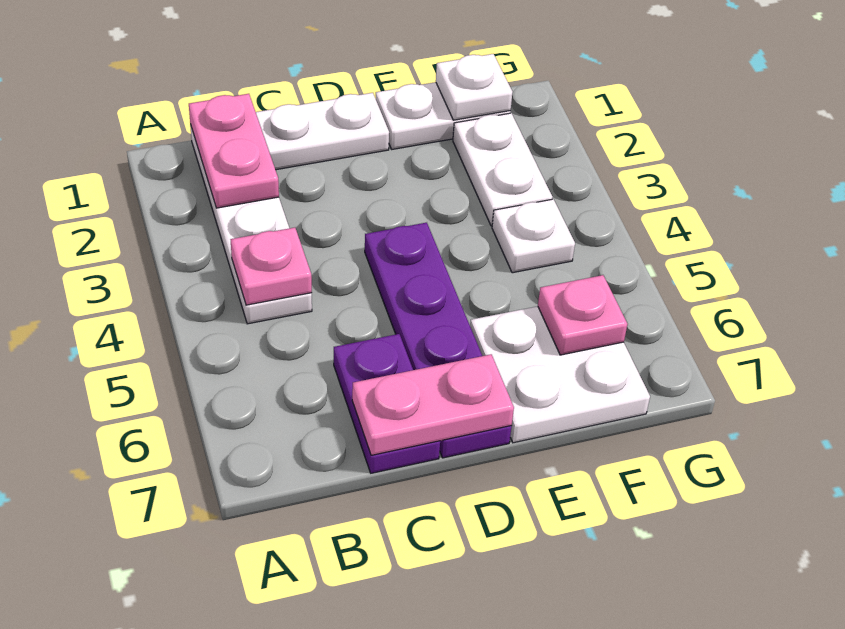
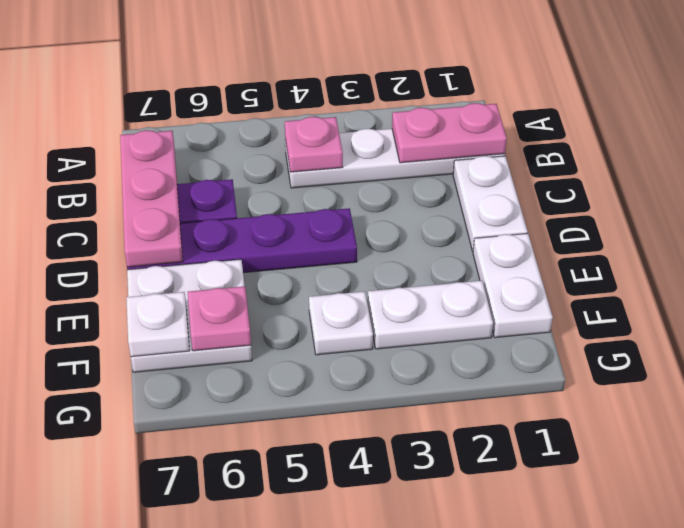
pink plate C7:D7 level 2 -> pink plate B7:D7 level 2
white plate F1 level 2 -> white plate F7 level 2

